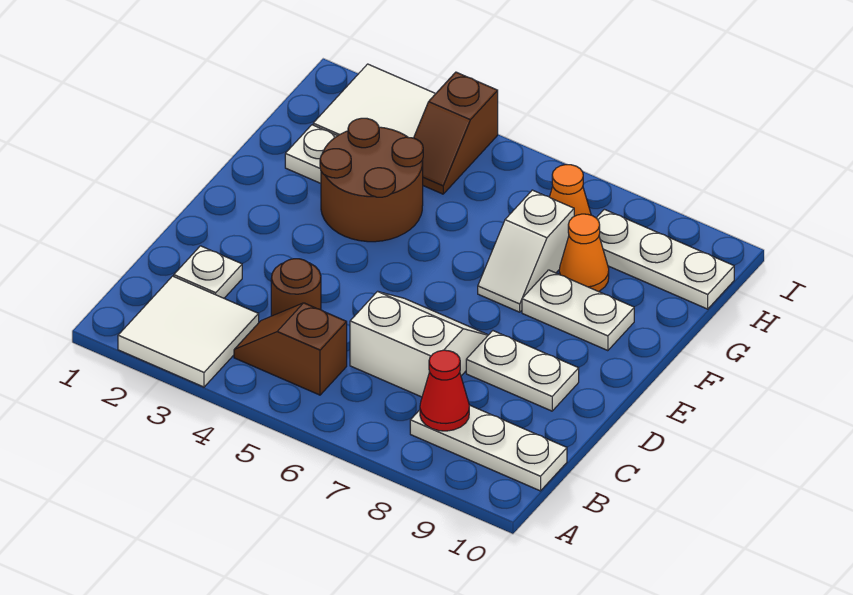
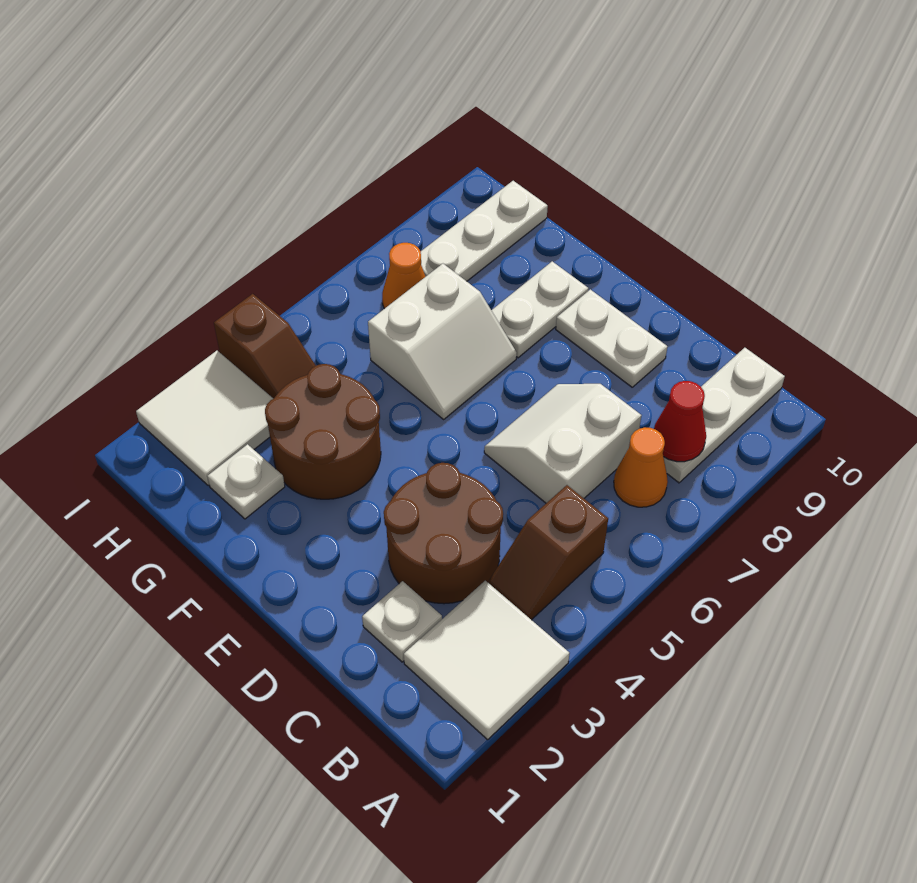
brown round brick C4 level 1 -> brown round brick C3:D4 level 1
white plate D8:D9 level 1 -> white plate D9:E9 level 1
white slope F7:G7 level 1 top G -> white slope F6:G7 level 1 top G
orange cone G8 level 1 -> orange cone B7 level 1

